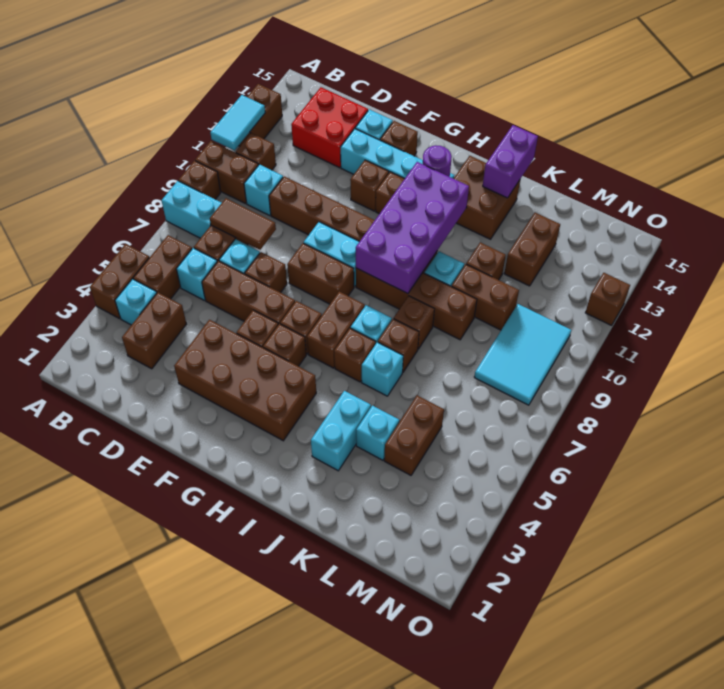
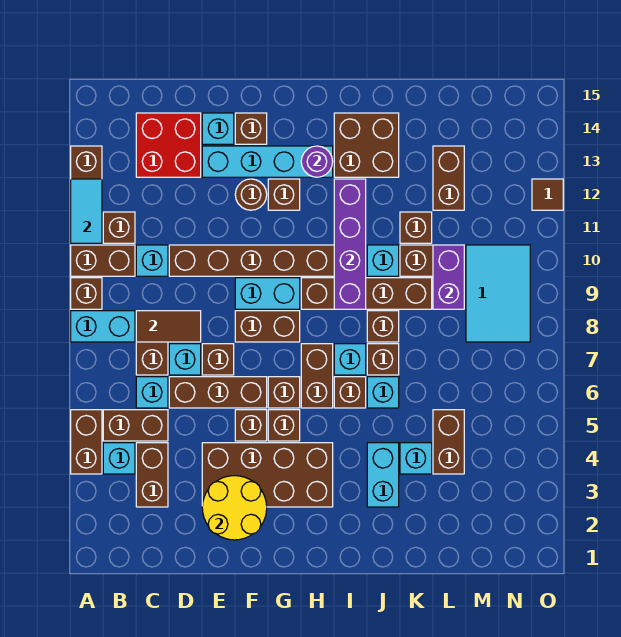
brown brick B5:B6 level 1 -> brown brick B5:C5 level 1
none -> yellow round brick E2:F3 level 2
brown brick F12 level 1 -> brown round brick F12 level 1
purple brick H9:I12 level 2 -> purple brick I9:I12 level 2
purple brick J14:J15 level 2 -> purple brick L9:L10 level 2
brown brick O12 level 1 -> brown tile O12 level 1

